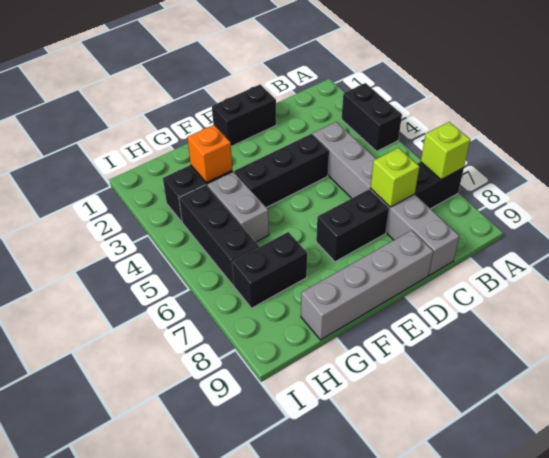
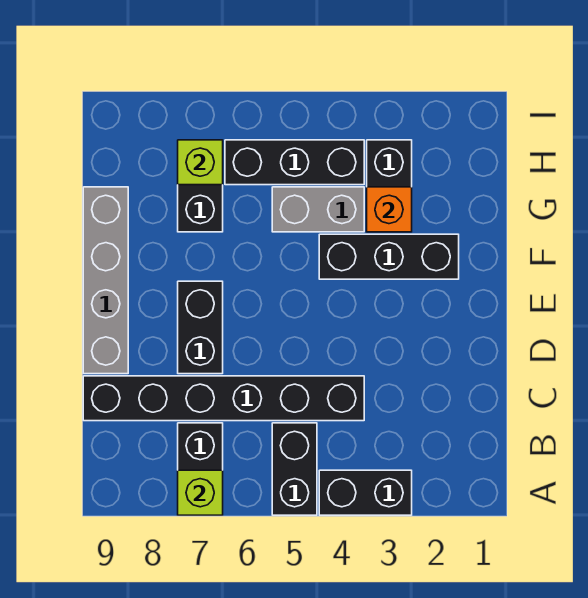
grey brick C4:C9 level 1 -> black brick C4:C9 level 1
lime brick C7 level 2 -> lime brick H7 level 2
black brick D1:E1 level 1 -> black brick A5:B5 level 1
black brick D4:F4 level 1 -> black brick F2:F4 level 1

